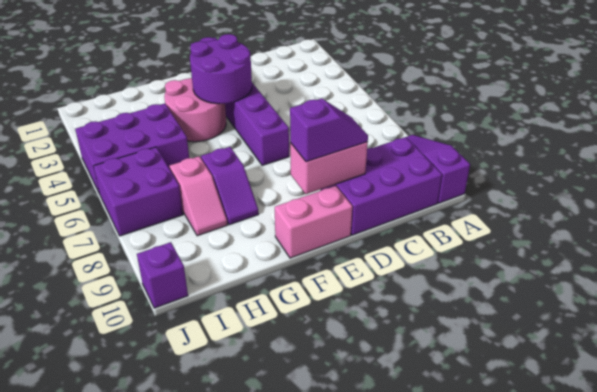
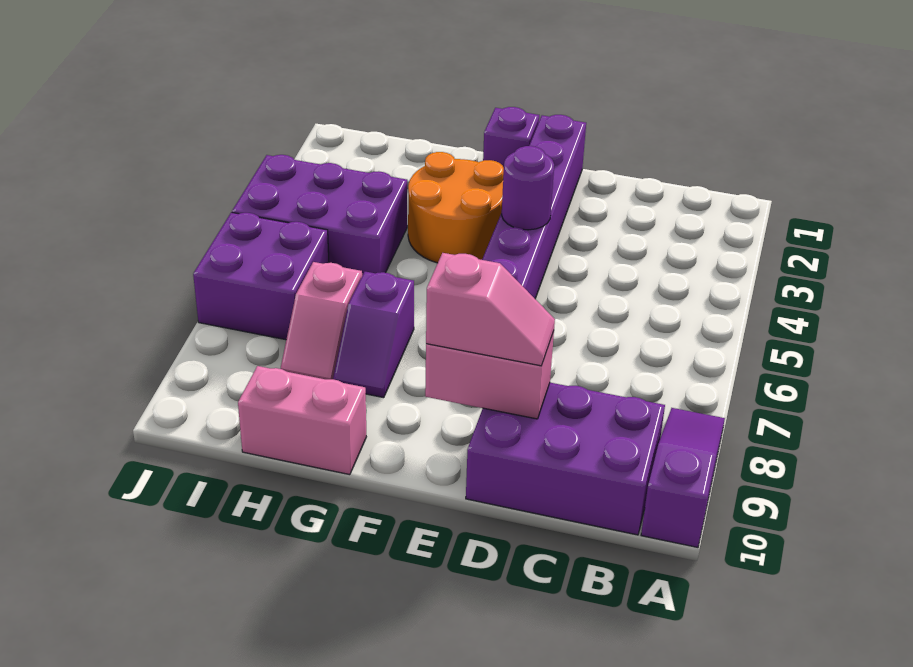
purple slope D9:E9 level 3 top E -> pink slope D9:E9 level 3 top E
purple round brick E3:F4 level 2 -> purple round brick E4 level 2
pink brick E10:F10 level 1 -> pink brick G10:H10 level 1
pink round brick F3:G4 level 1 -> orange round brick F3:G4 level 1
purple brick J10 level 1 -> purple brick F1 level 1

